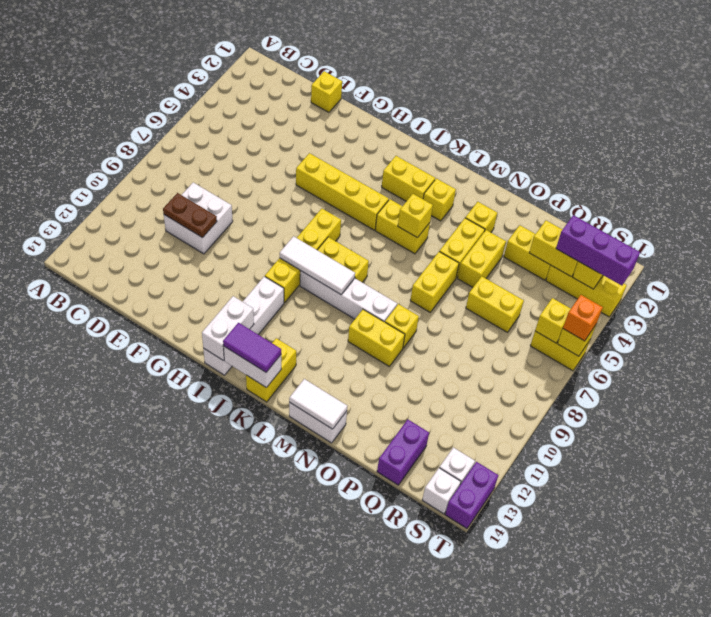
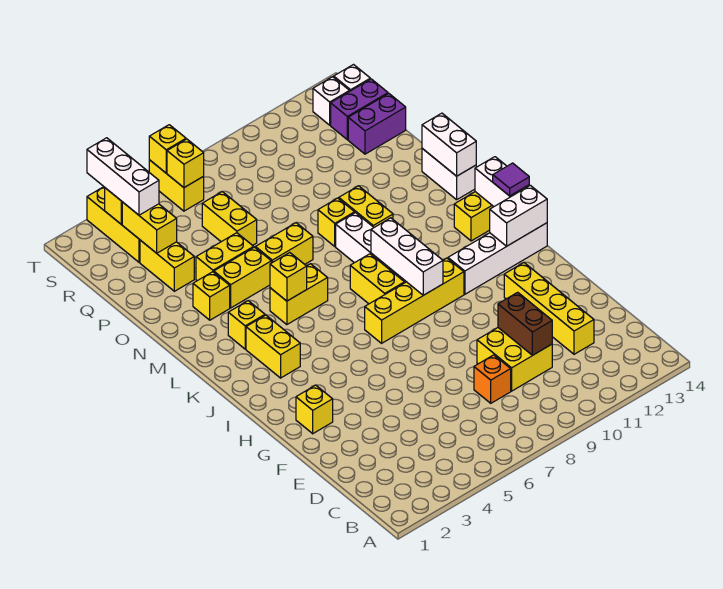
white brick D9:E10 level 1 -> yellow brick D9:E10 level 1
brown plate D10:E10 level 2 -> brown brick D10:E10 level 2
yellow brick E1 level 1 -> yellow brick G2 level 1
yellow brick G5:J5 level 1 -> yellow brick D12:G12 level 1
white tile I9:K9 level 2 -> white brick I9:K9 level 2
purple tile J14:K14 level 3 -> purple tile J14 level 3
yellow brick K5:L5 level 1 -> yellow brick L5:L6 level 1
white tile M14:N14 level 2 -> white brick M14:N14 level 2
purple brick R3:T3 level 3 -> white brick R3:T3 level 3
orange brick T6 level 3 -> orange brick D8 level 1
purple brick T13:T14 level 1 -> purple brick R13:R14 level 1

